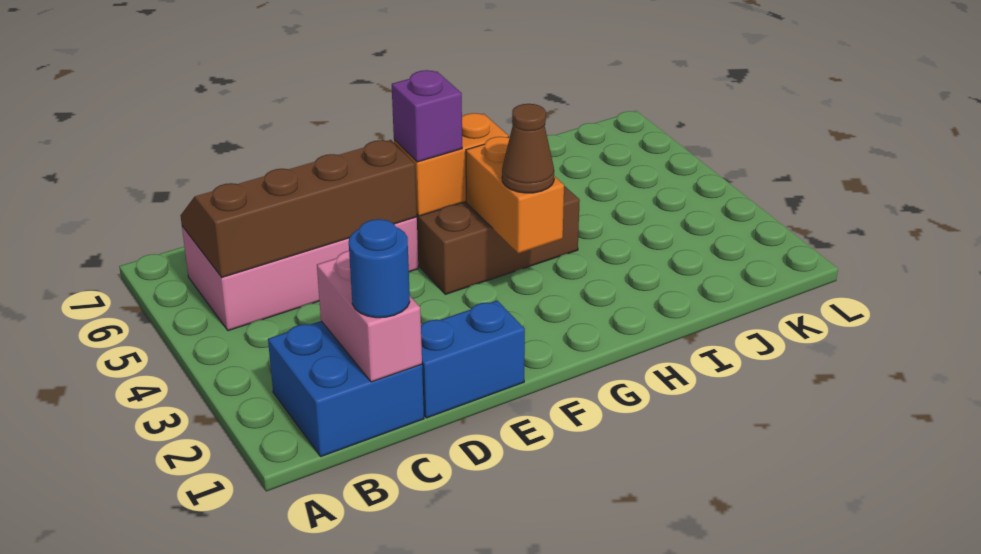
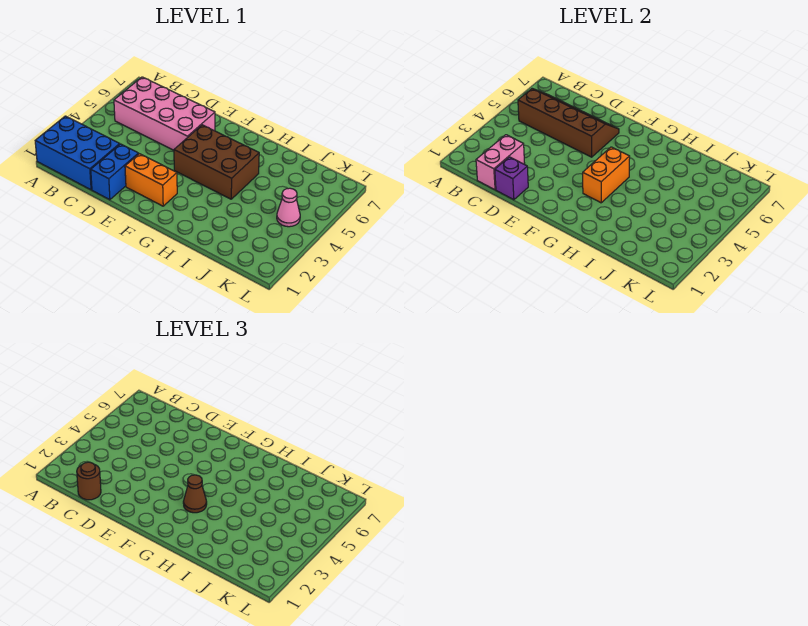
blue brick B1:C2 level 1 -> blue brick A1:C2 level 1
blue round brick C1 level 3 -> brown round brick C1 level 3
blue brick D1:E1 level 1 -> blue brick D1:D2 level 1
orange brick F5:G5 level 2 -> orange brick E2:F2 level 1
purple brick F5 level 3 -> purple brick D1 level 2
none -> pink cone K4 level 1

